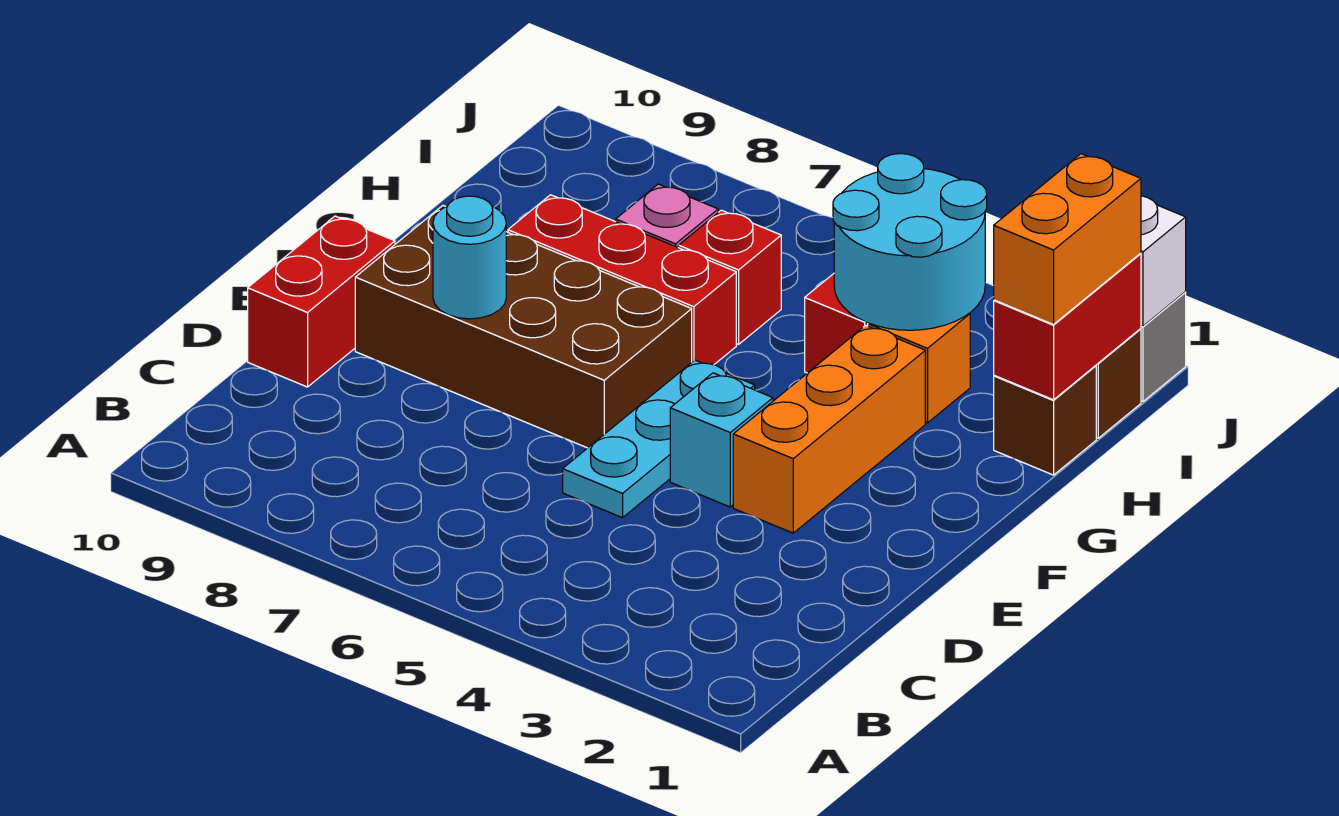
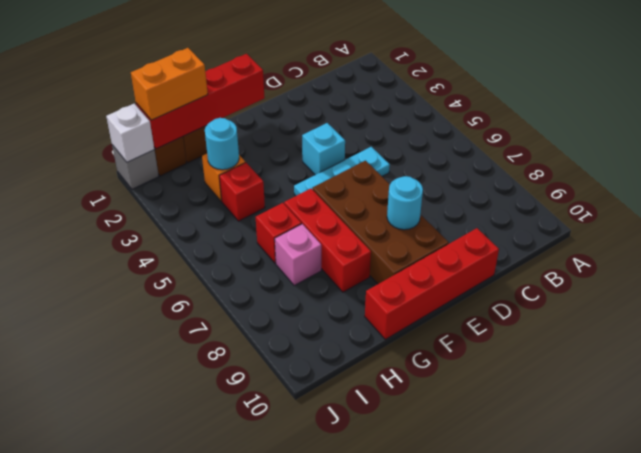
red brick D10:E10 level 1 -> red brick D10:G10 level 1
orange brick E3:G3 level 1 -> none
red brick H1:I1 level 2 -> red brick F1:I1 level 2
cyan round brick H3:I4 level 2 -> cyan round brick H3 level 2

